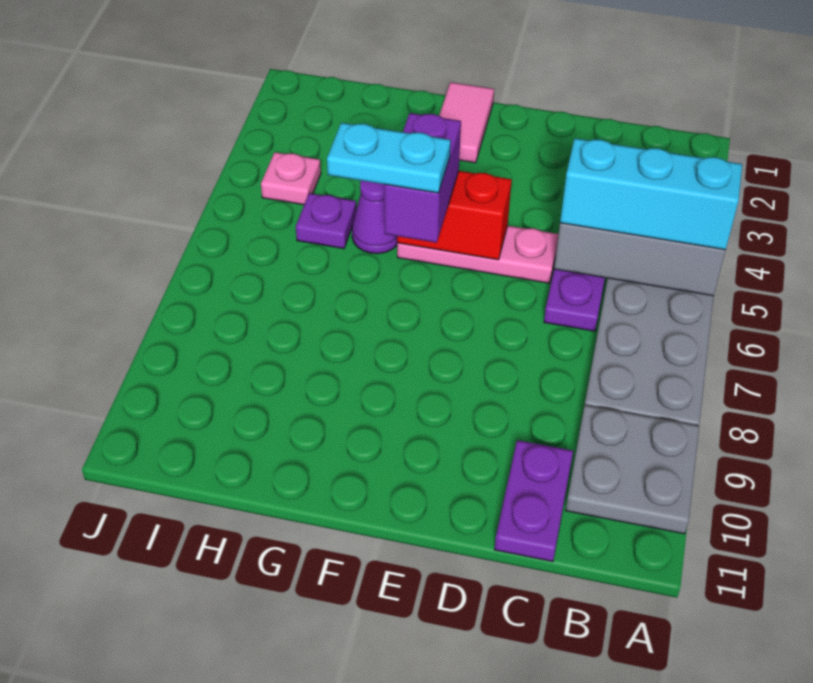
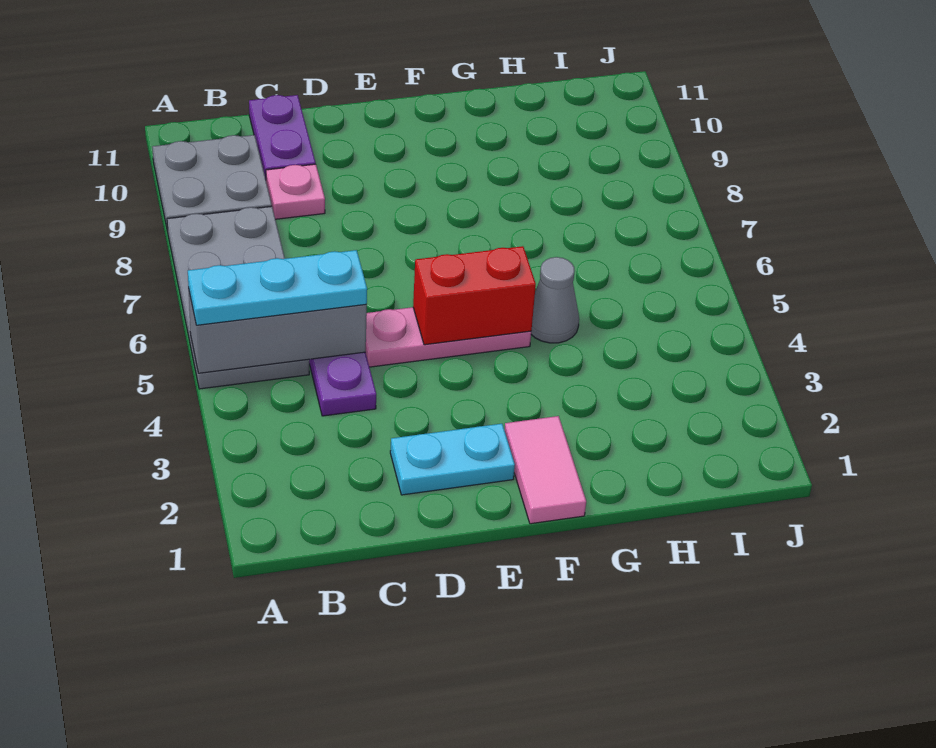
cyan brick A5:C5 level 3 -> cyan plate A5:C5 level 3
purple brick F5:F6 level 3 -> none
cyan plate F6:G6 level 4 -> cyan plate D2:E2 level 1
purple cone G5 level 1 -> grey cone G5 level 1
purple plate H5 level 1 -> none
pink plate I4 level 1 -> pink plate C9 level 1

